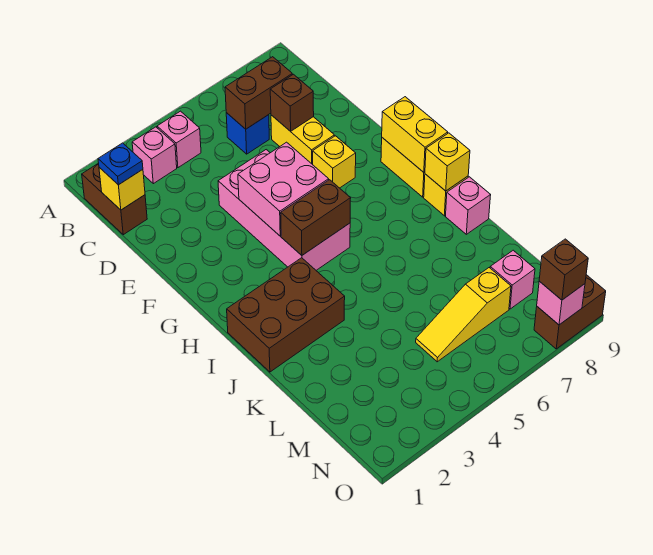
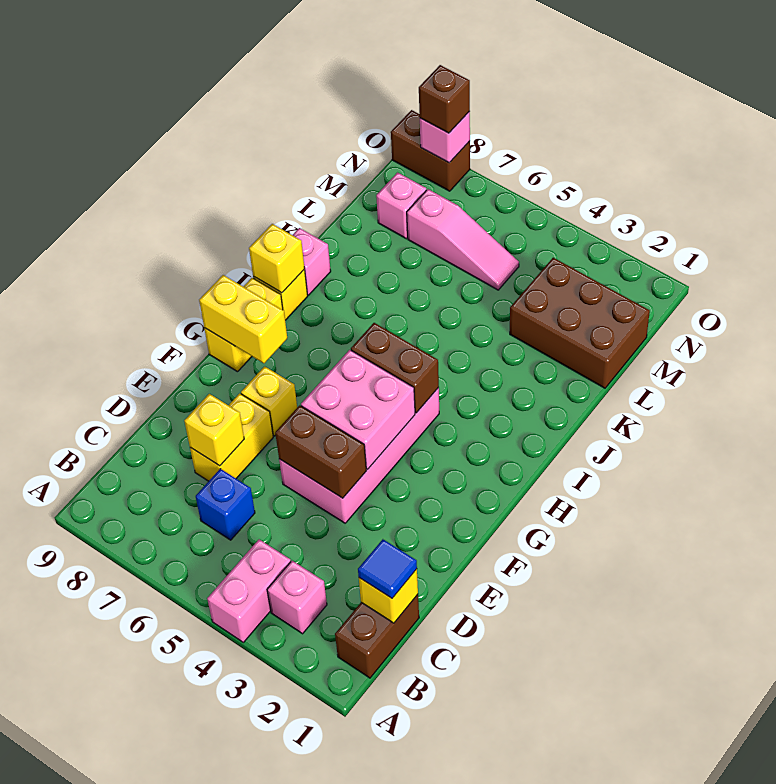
pink brick B4 level 1 -> pink brick A4:B4 level 1
blue plate C1 level 3 -> blue tile C1 level 3
brown brick C6:C7 level 2 -> brown brick E4:E5 level 2
brown brick D7 level 2 -> yellow brick D7 level 2
yellow brick G9:H9 level 2 -> yellow brick G8:G9 level 2
brown brick I1:J3 level 1 -> brown brick L1:M3 level 1
yellow slope M5:M7 level 1 top 7 -> pink slope M5:M7 level 1 top 7

